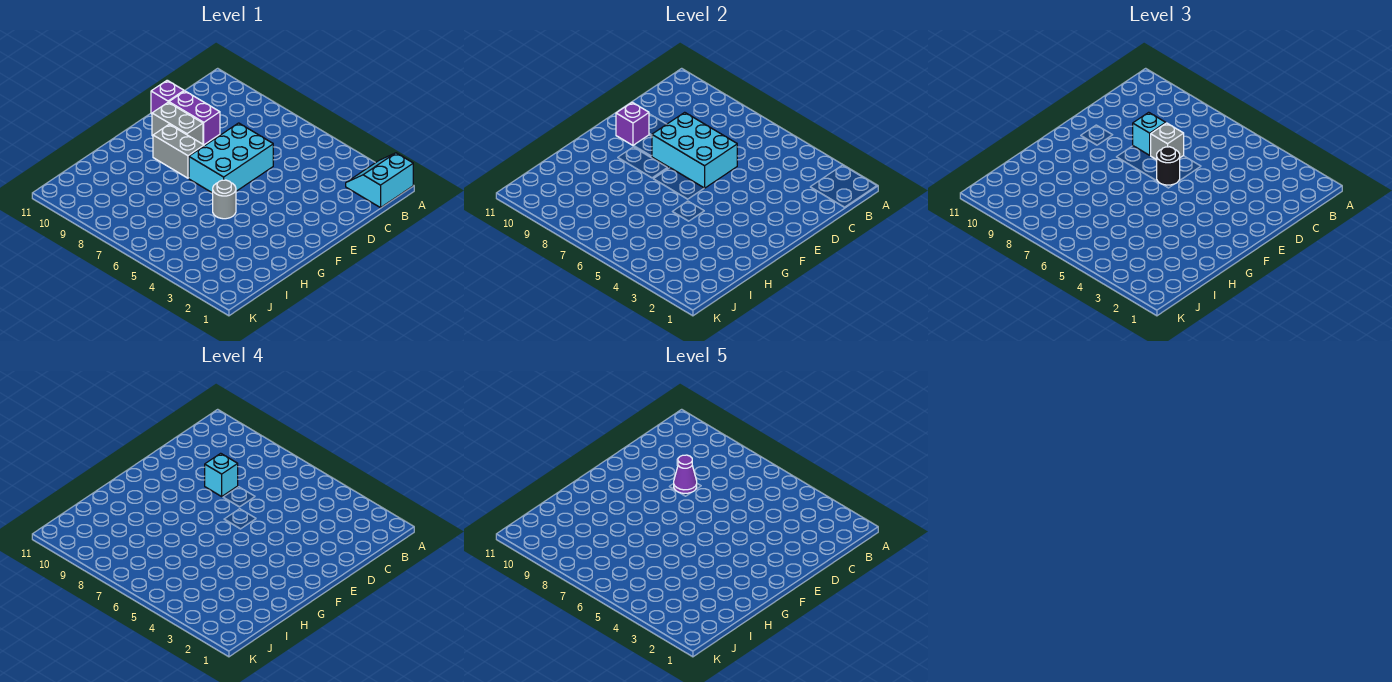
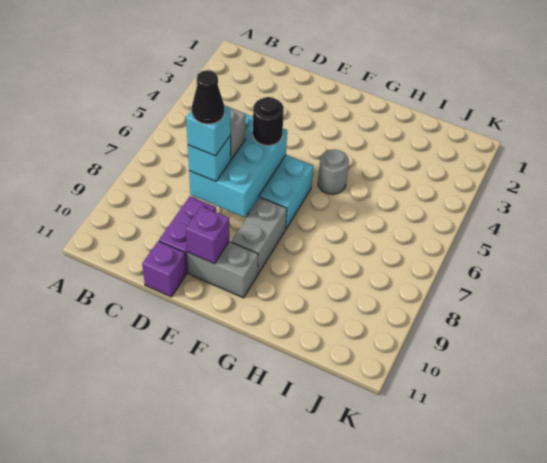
cyan slope A1:B2 level 1 top 1 -> none
purple cone D8 level 5 -> black cone D8 level 5
grey brick E9:E10 level 1 -> grey brick E10:F10 level 1

